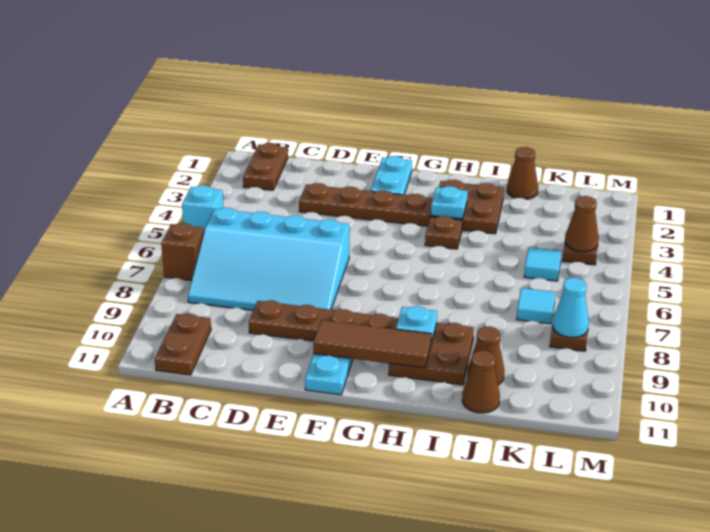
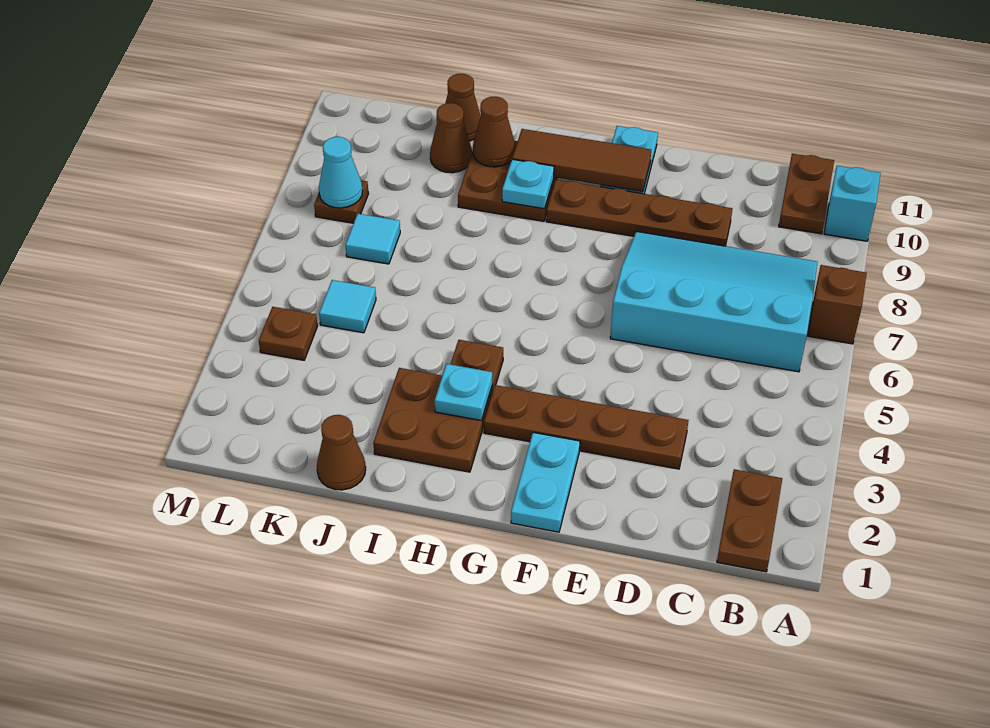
cyan brick A5 level 1 -> cyan brick A10 level 1
brown cone L4 level 2 -> brown cone I10 level 2

